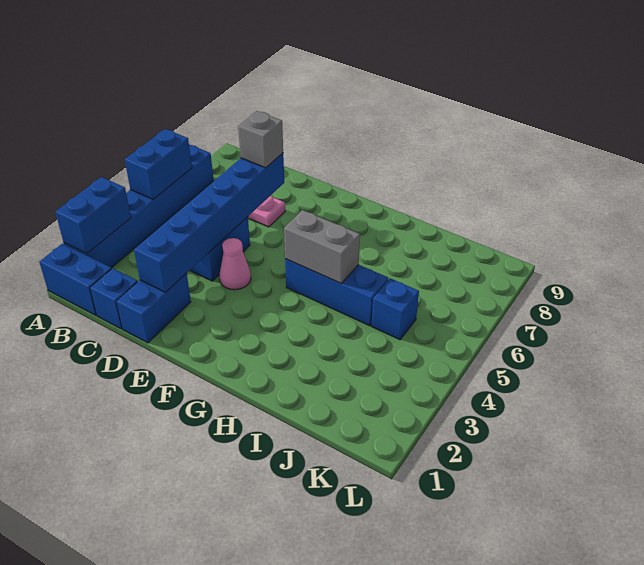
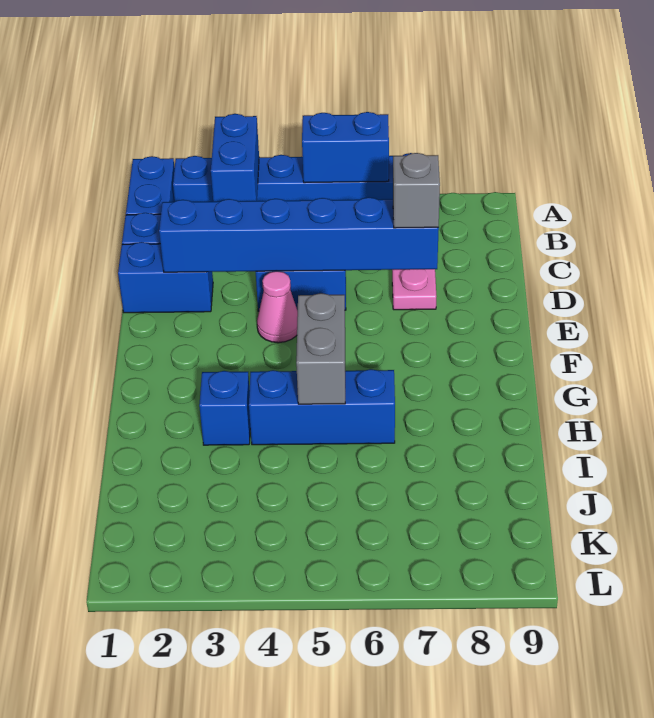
blue brick A2:A3 level 2 -> blue brick A3:B3 level 2
blue brick G5:I5 level 1 -> blue brick H4:H6 level 1
blue brick J5 level 1 -> blue brick H3 level 1

